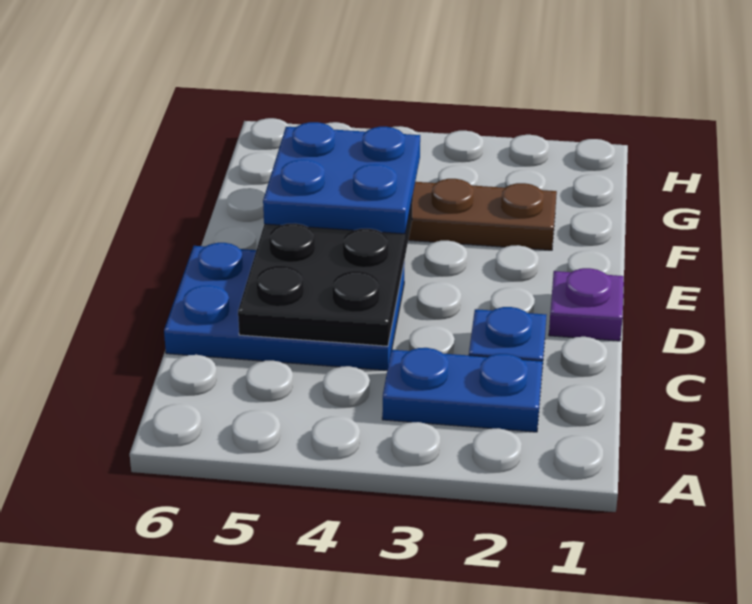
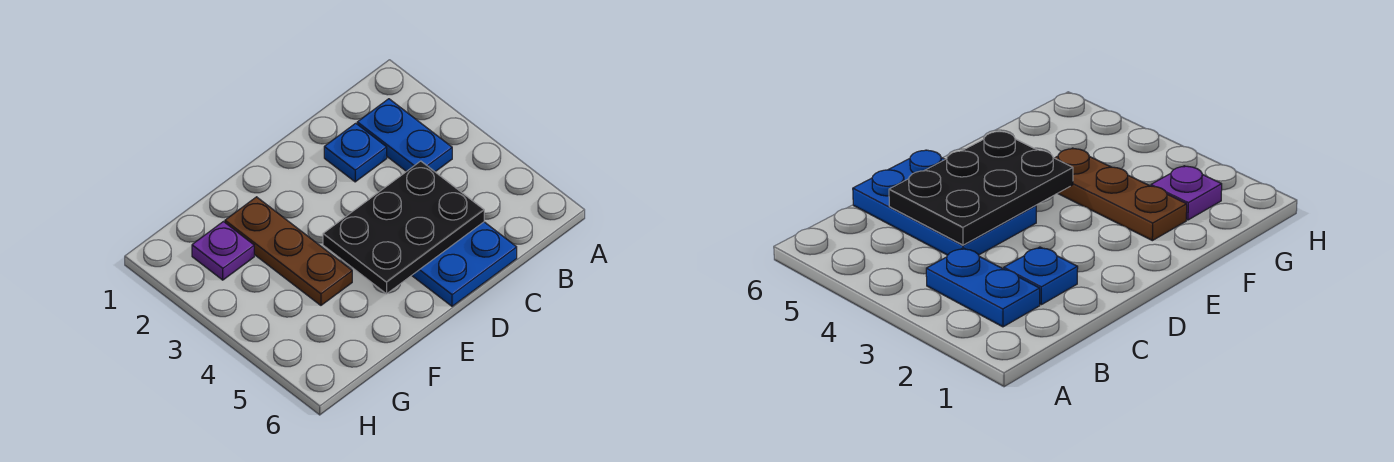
purple plate D1 level 1 -> purple plate G2 level 1
blue plate E4:F5 level 3 -> none

